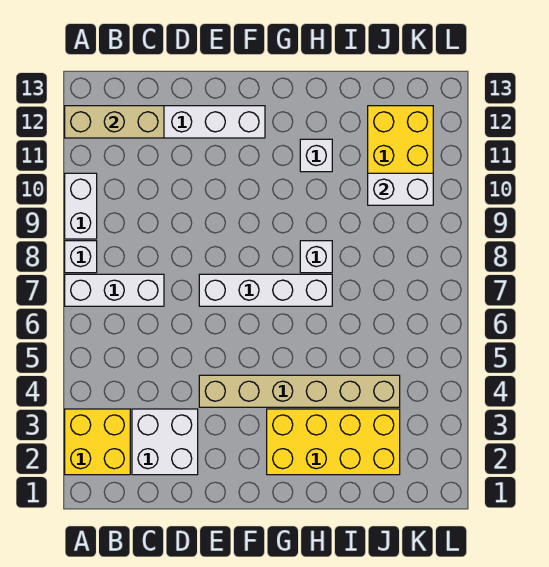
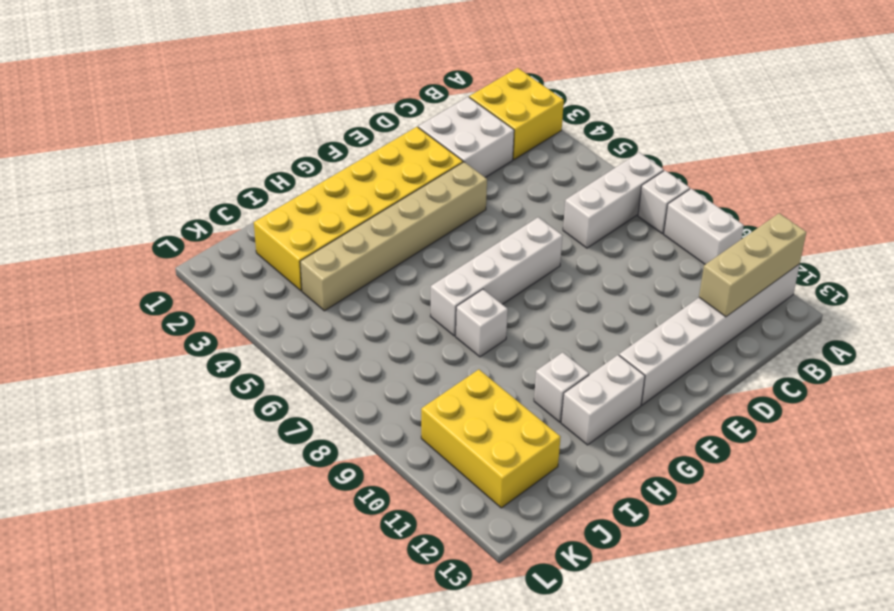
yellow brick G2:J3 level 1 -> yellow brick E2:J3 level 1
white brick J10:K10 level 2 -> white brick G12:H12 level 1

